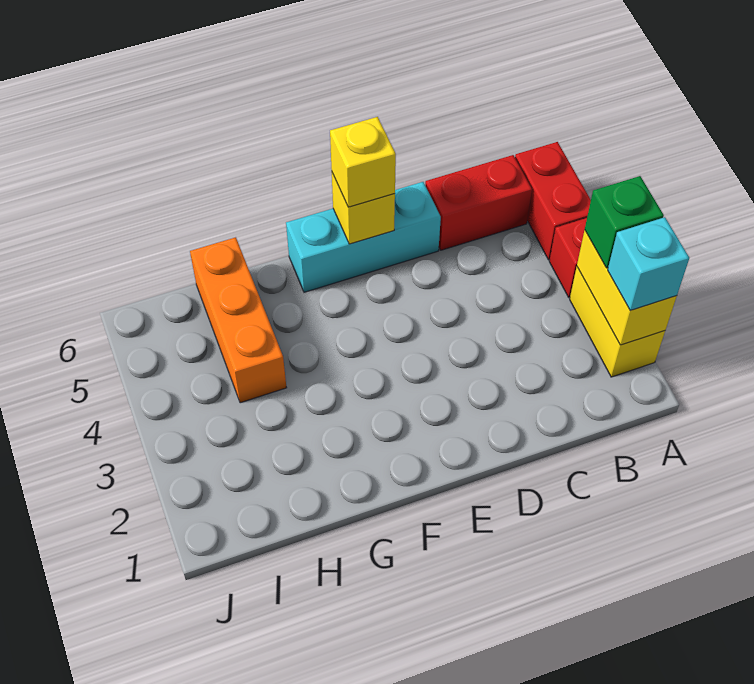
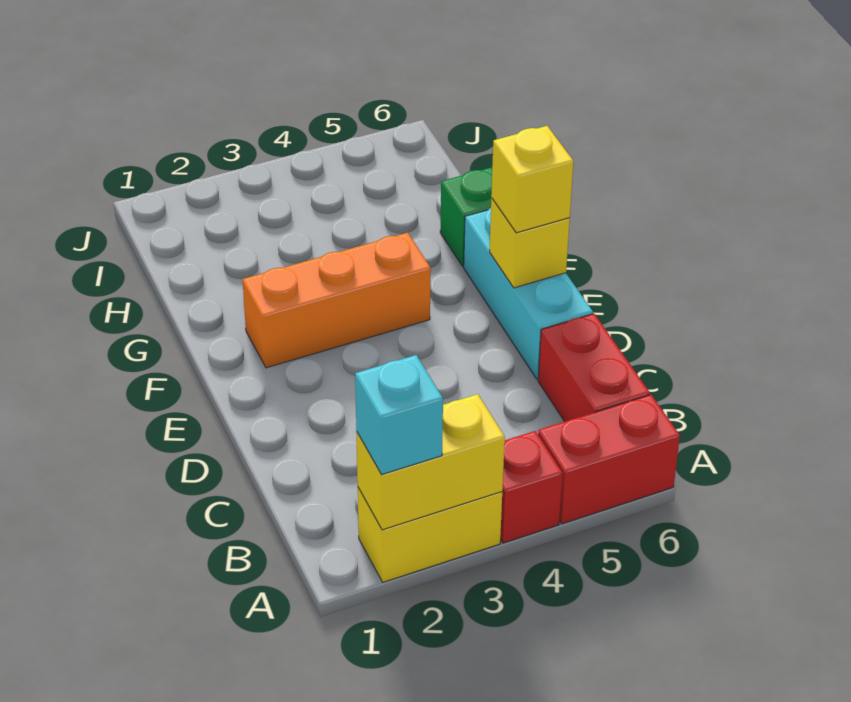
green brick A3 level 3 -> green brick G6 level 1
orange brick H4:H6 level 1 -> orange brick F2:F4 level 1

